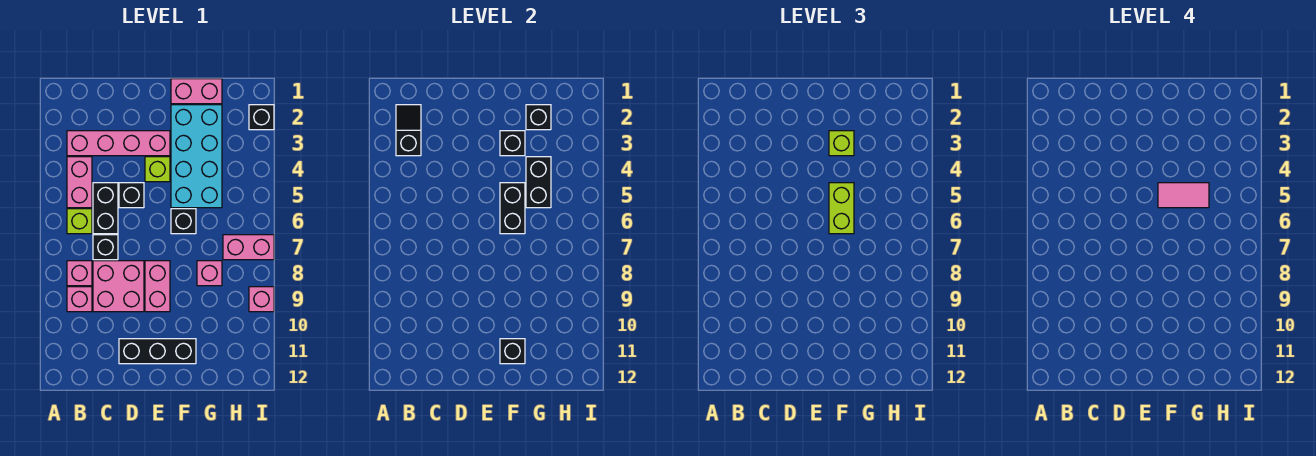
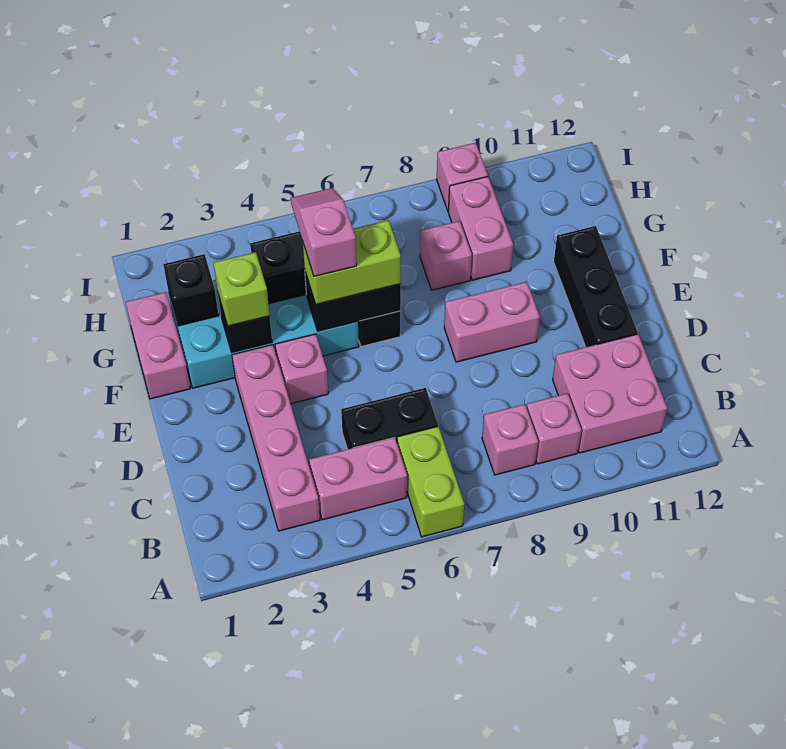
black slope B2:B3 level 2 top 3 -> none
lime brick B6 level 1 -> lime brick A6:B6 level 1
black brick C7 level 1 -> none
pink brick C8:D9 level 1 -> pink brick B10:C11 level 1
black brick D5 level 1 -> none
lime brick E4 level 1 -> pink brick E4 level 1
pink tile F5:G5 level 4 -> pink slope F5:G5 level 4 top F
black brick F11 level 2 -> none
pink brick H7:I7 level 1 -> pink brick G9:H9 level 1
black brick I2 level 1 -> none

